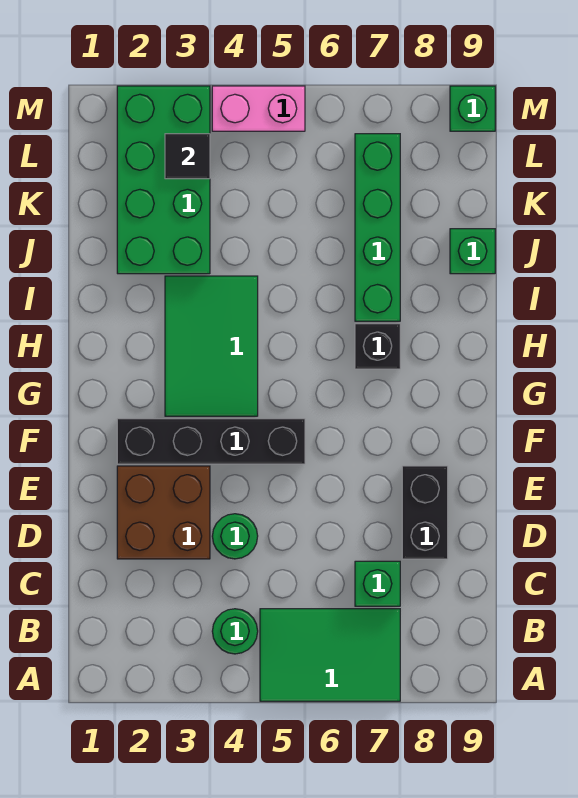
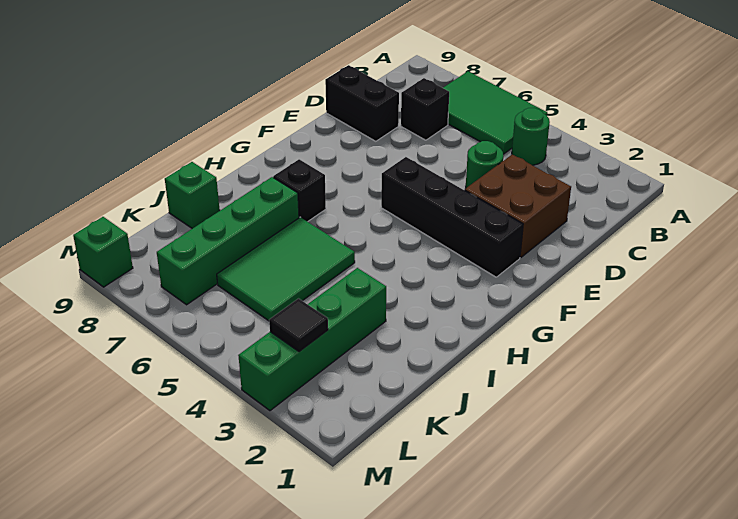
green brick C7 level 1 -> black brick C7 level 1
black brick D8:E8 level 1 -> black brick D8:D9 level 1
green tile G3:I4 level 1 -> green tile I5:K6 level 1
green brick J2:M3 level 1 -> green brick J3:M3 level 1
pink brick M4:M5 level 1 -> none

